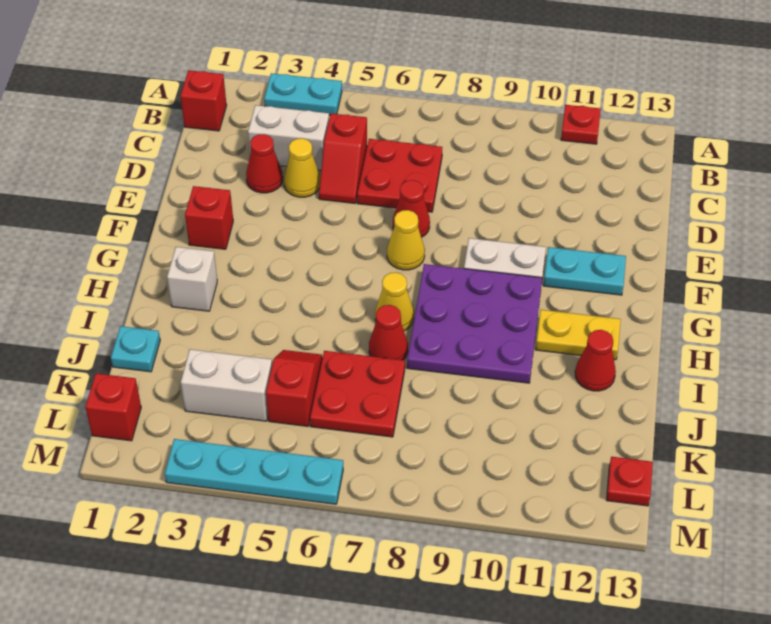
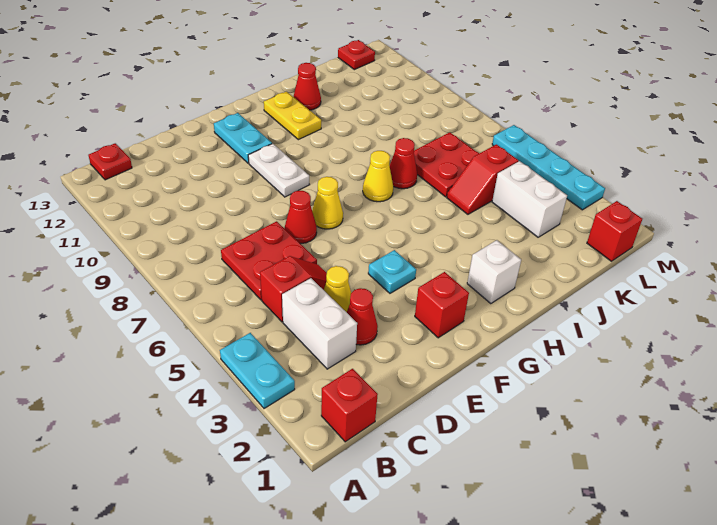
red plate A11 level 1 -> red plate B13 level 1
purple plate G8:I10 level 1 -> none
cyan plate J1 level 1 -> cyan plate F4 level 1

